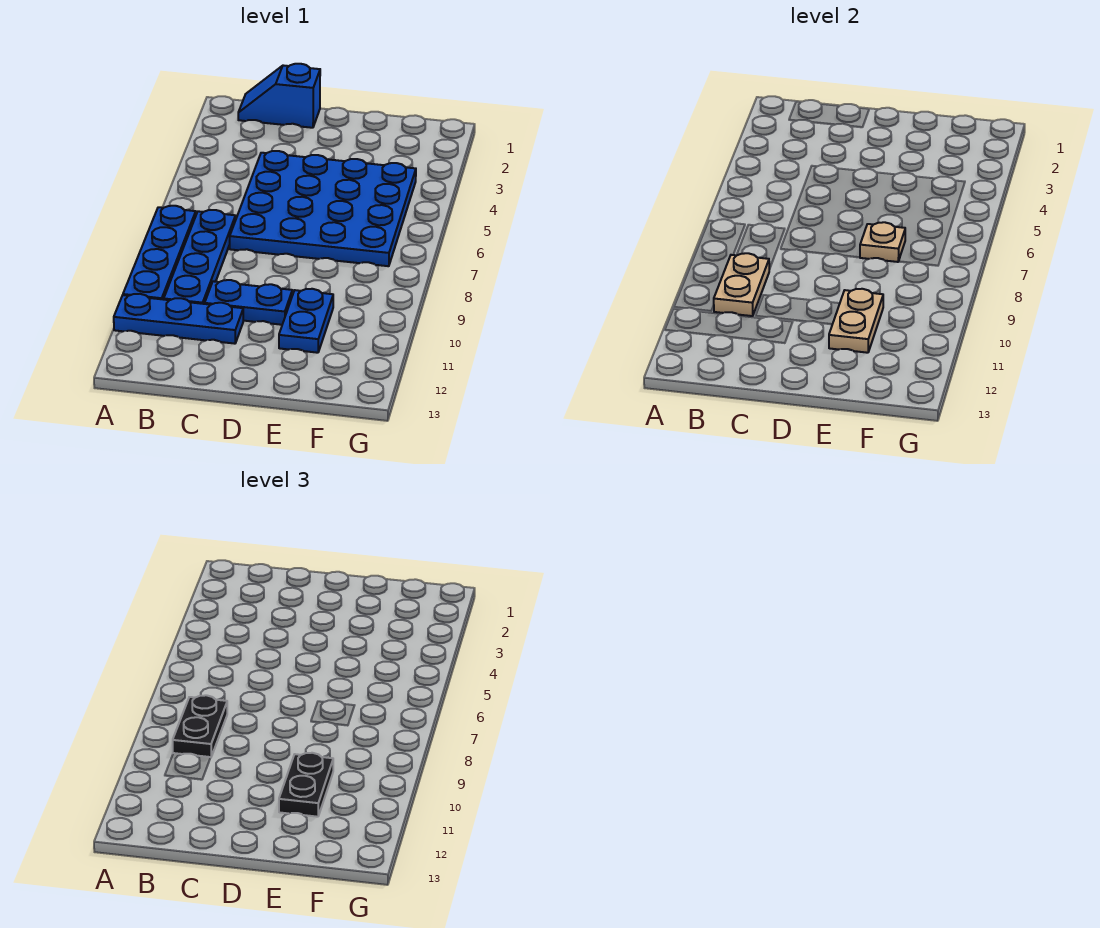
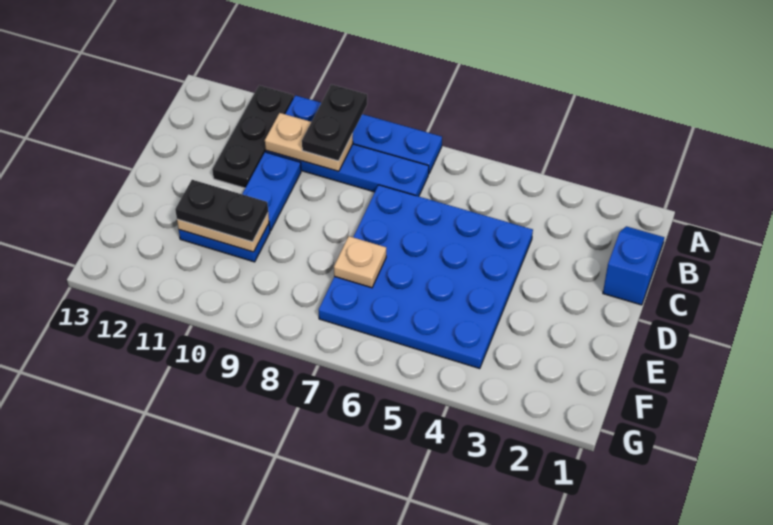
blue plate A11:C11 level 1 -> black plate A11:C11 level 1
black plate B8:B9 level 3 -> black plate A9:B9 level 3

